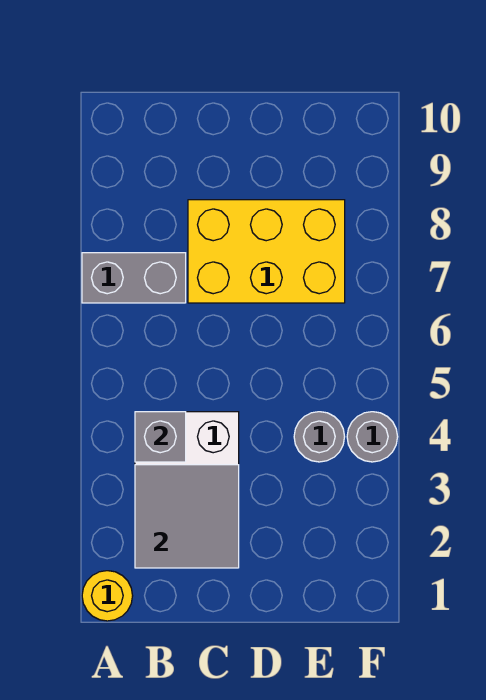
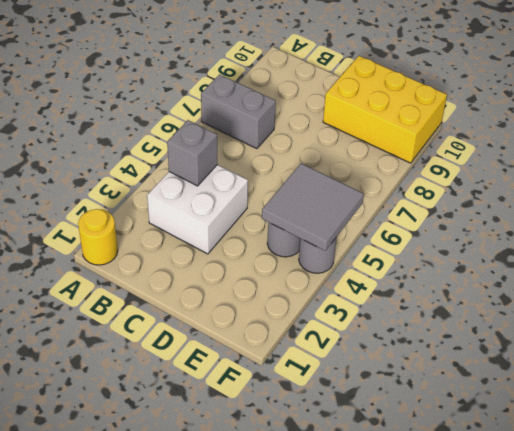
grey tile B2:C3 level 2 -> grey tile E4:F5 level 2
yellow brick C7:E8 level 1 -> yellow brick D9:F10 level 1

